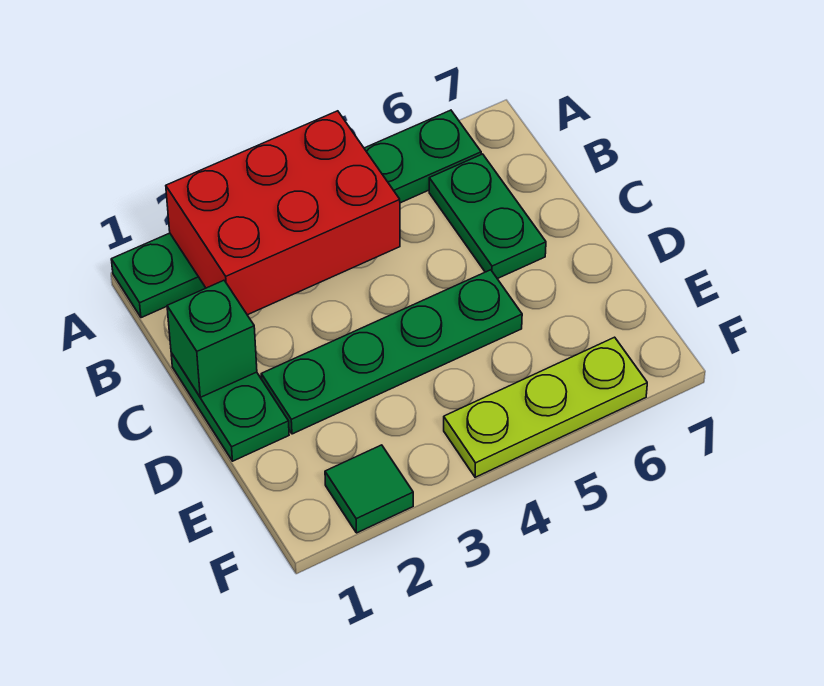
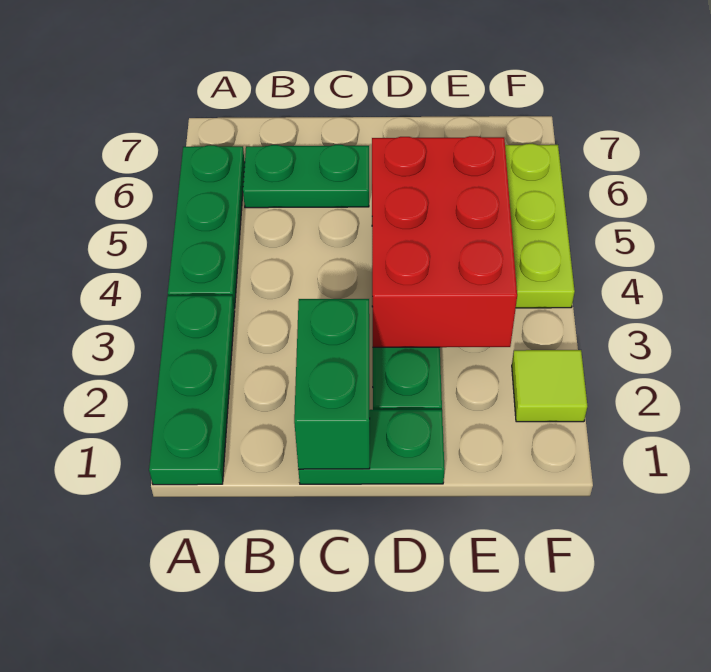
red brick A2:B4 level 2 -> red brick D3:E5 level 2
green brick C1 level 2 -> green brick C1:C2 level 2
green tile F2 level 1 -> lime tile F2 level 1

